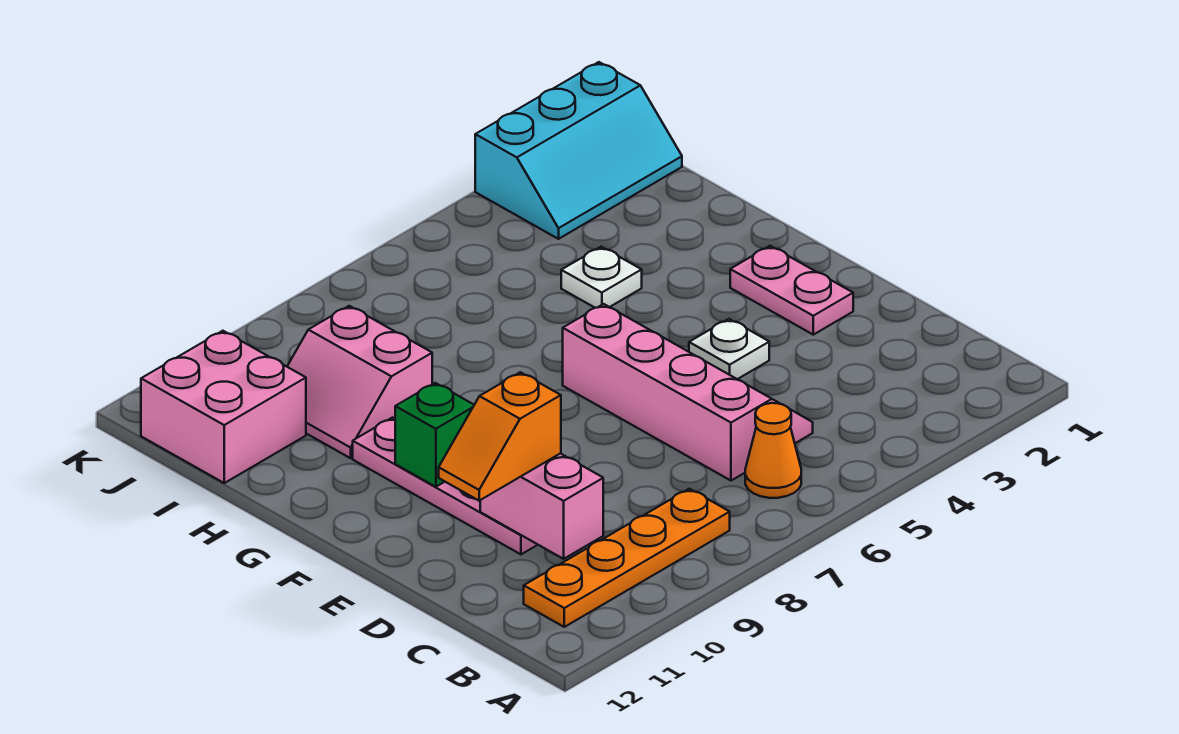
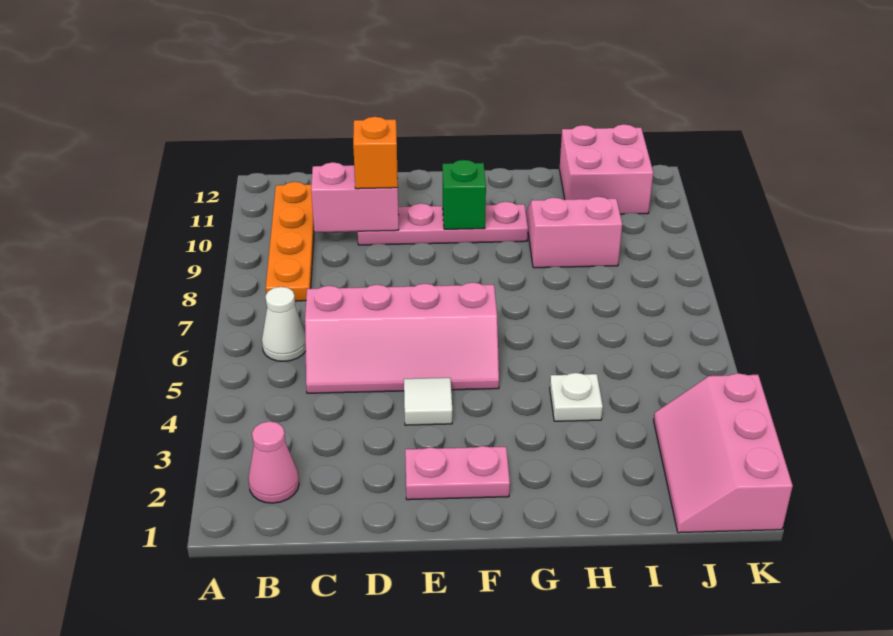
none -> pink cone B2 level 1
orange cone B6 level 1 -> white cone B6 level 1
white plate E4 level 1 -> white tile E4 level 1
cyan slope J1:K3 level 1 top K -> pink slope J1:K3 level 1 top K

